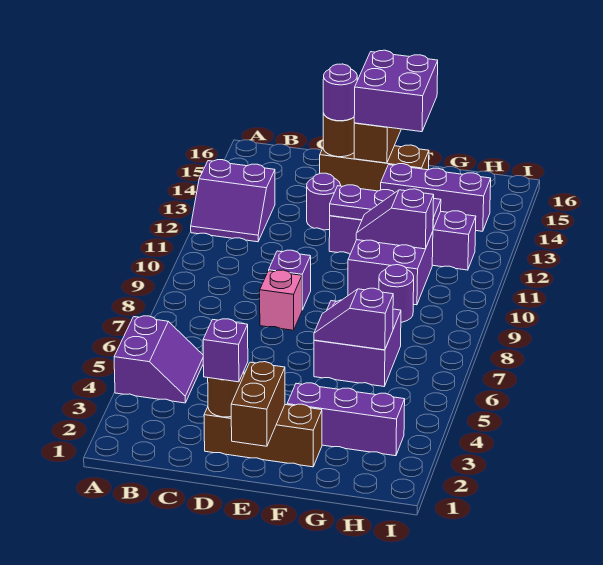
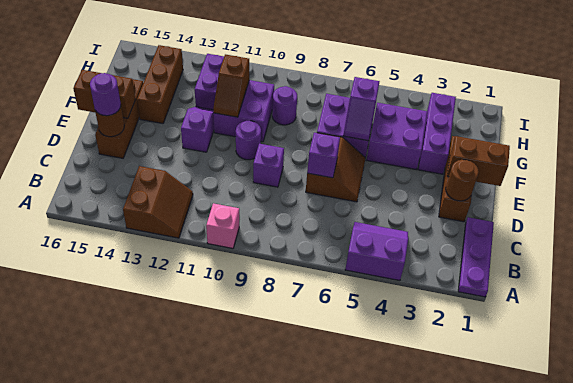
purple slope A12:B13 level 1 top 13 -> brown slope A12:B13 level 1 top 13
purple brick D2 level 3 -> purple brick D7 level 2
none -> brown slope D6:E7 level 1 top 7
pink brick D8 level 1 -> pink brick A10 level 1
purple round brick D13 level 1 -> purple round brick E10 level 1
purple plate E12:G12 level 2 -> purple plate A1:C1 level 1
purple brick E15:F16 level 3 -> purple brick F4:G5 level 1
purple slope F11:G11 level 2 top G -> brown slope F11:G11 level 2 top G
purple brick F14:H14 level 1 -> brown brick F14:H14 level 1

